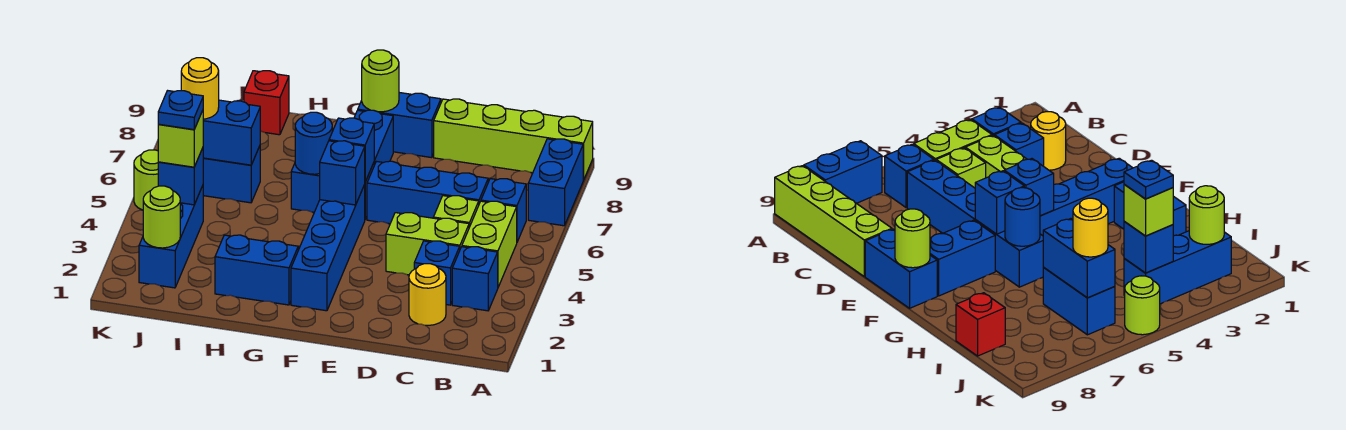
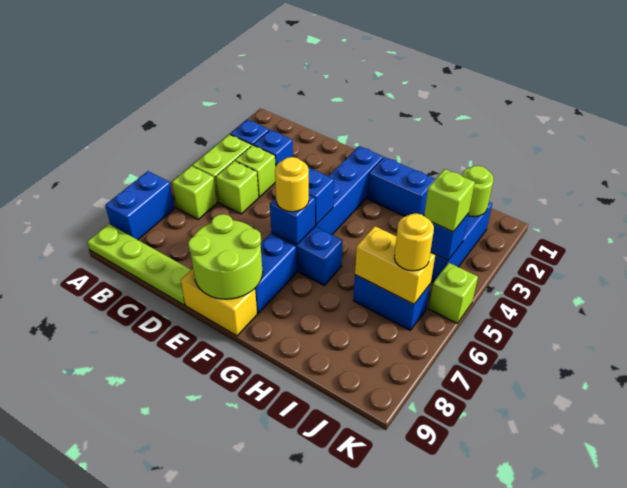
lime brick A9:D9 level 1 -> lime plate A9:D9 level 1
blue brick B6 level 1 -> lime brick B6 level 1
yellow round brick C2 level 1 -> yellow round brick F6 level 3
lime brick C4:D4 level 1 -> lime brick C4 level 1
blue brick C6:E6 level 1 -> none
blue brick E9:F9 level 1 -> yellow brick E9:F9 level 1
lime round brick F9 level 2 -> lime round brick E8:F9 level 2
blue round brick G6 level 2 -> none
blue brick I6:J6 level 2 -> yellow brick I6:J6 level 2
red brick I9 level 1 -> none
blue plate J4 level 4 -> none
lime round brick K5 level 1 -> lime brick K5 level 1

